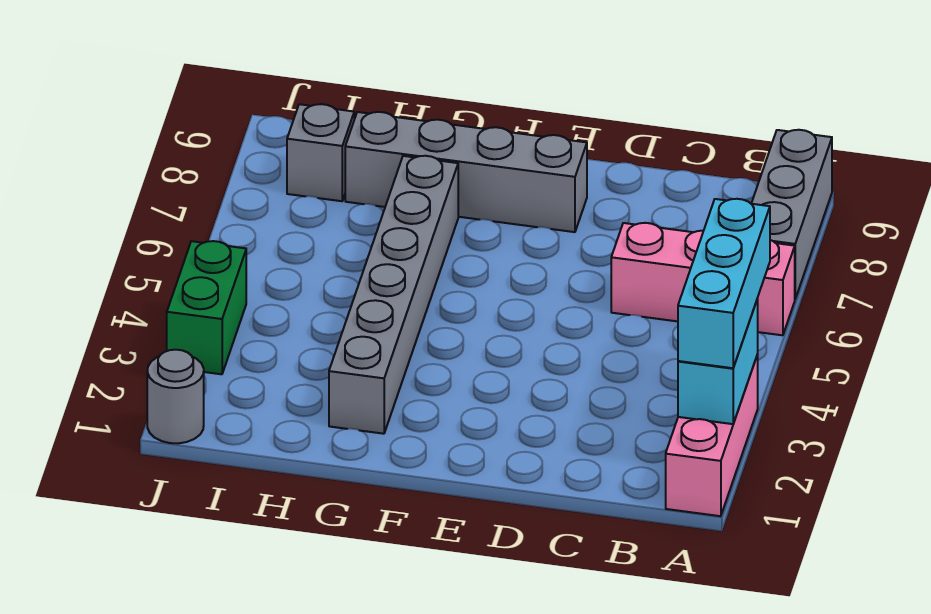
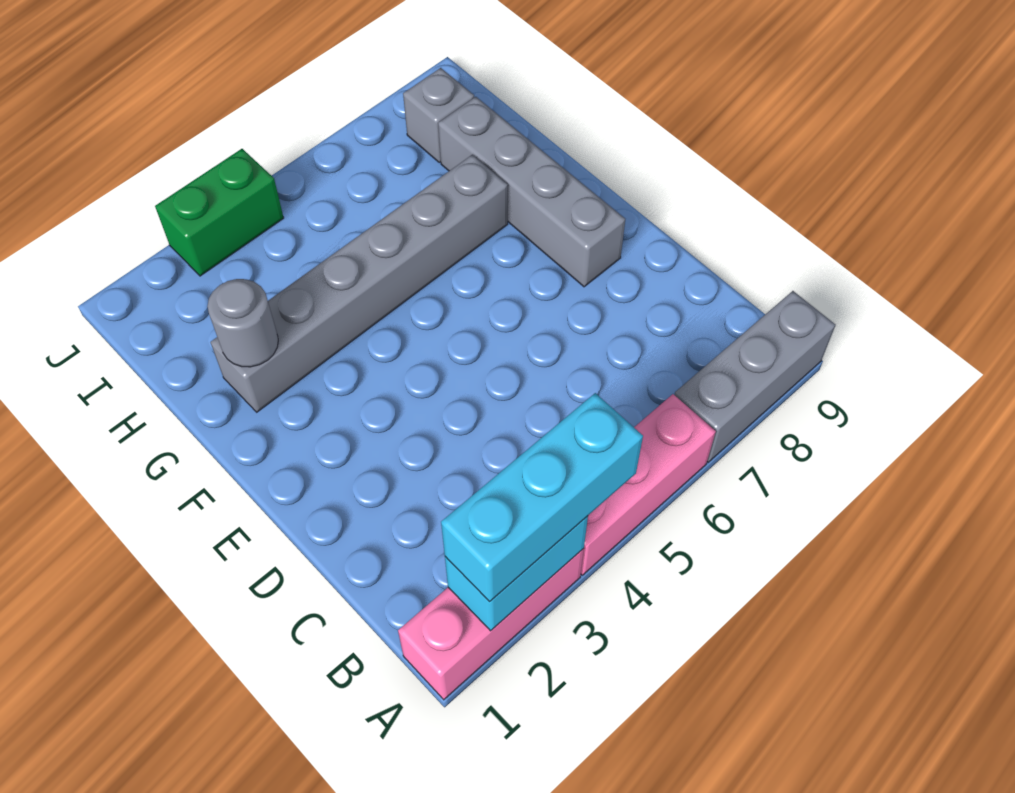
pink brick A6:C6 level 1 -> pink brick A4:A6 level 1
grey round brick J1 level 1 -> grey round brick G2 level 2

